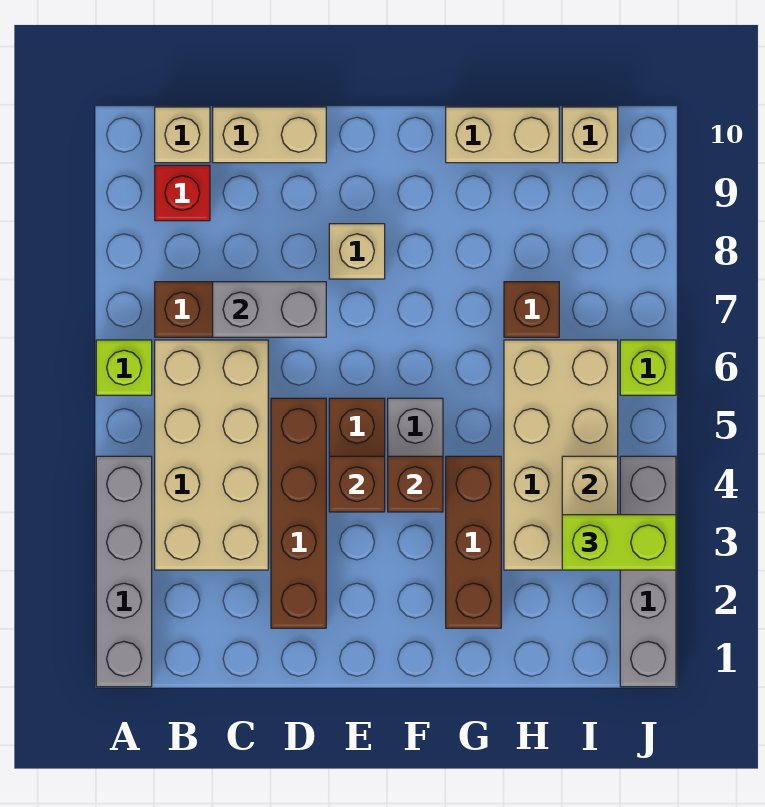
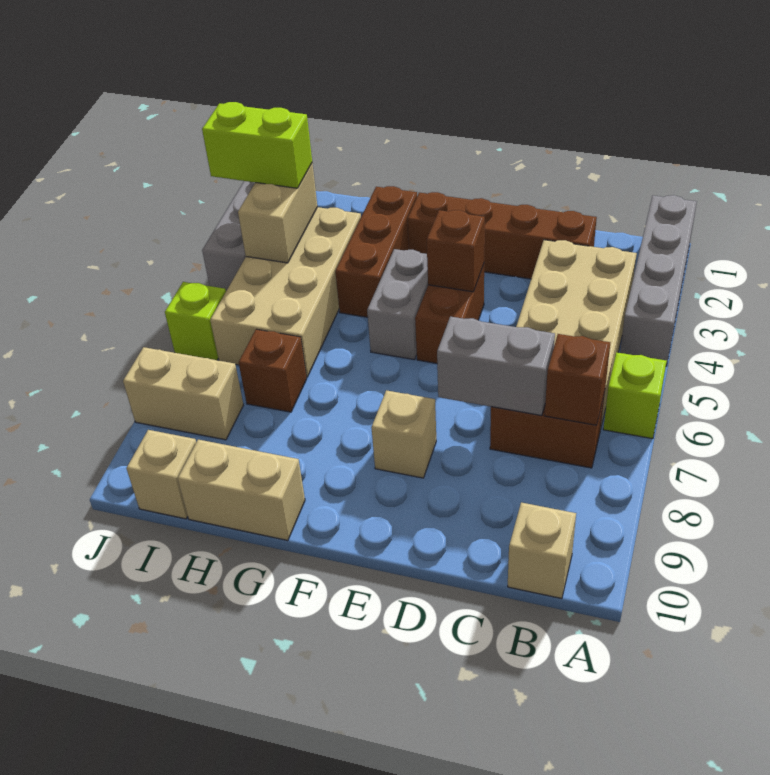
red brick B9 level 1 -> none
tan brick C10:D10 level 1 -> tan brick I8:J8 level 1
brown brick D2:D5 level 1 -> brown brick C2:F2 level 1
brown brick F4 level 2 -> brown brick B7 level 2

